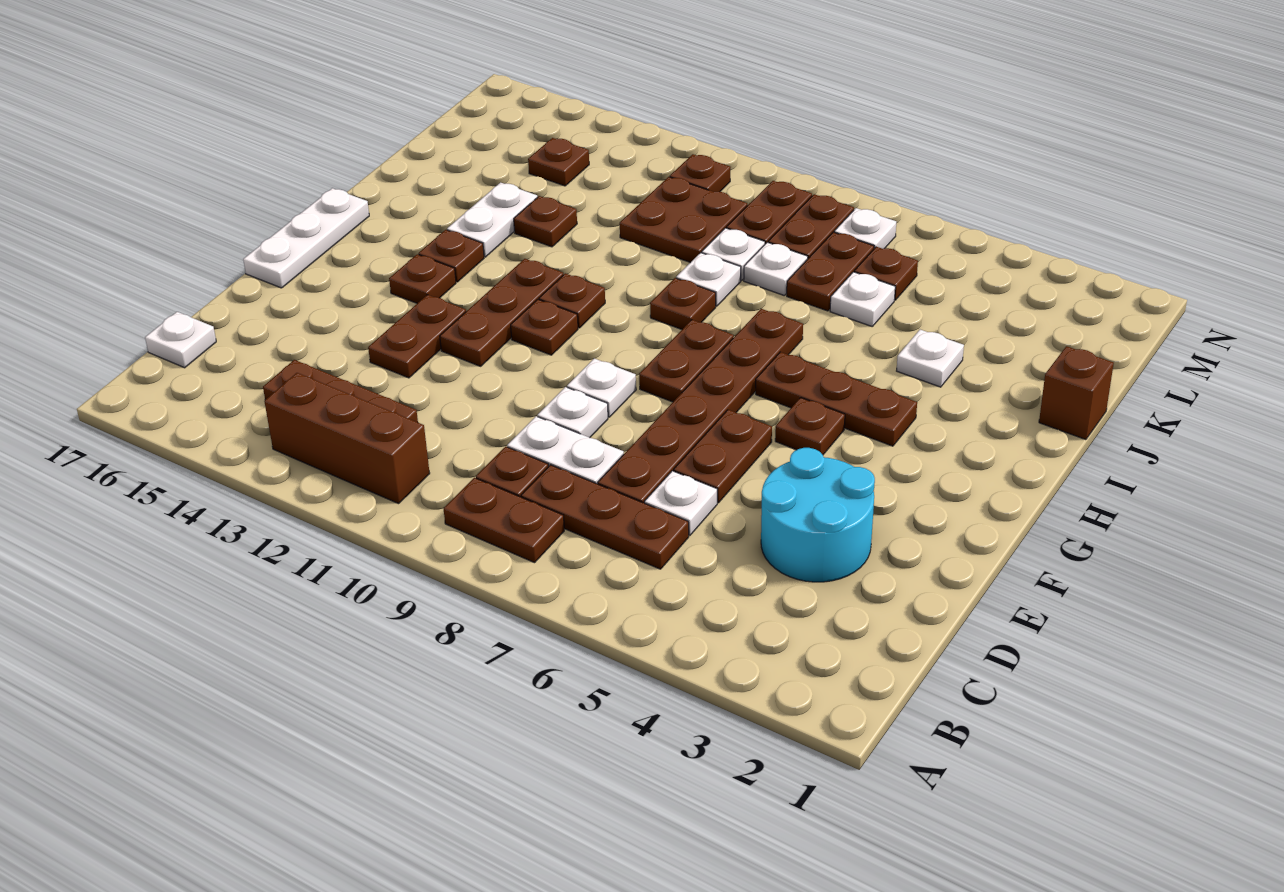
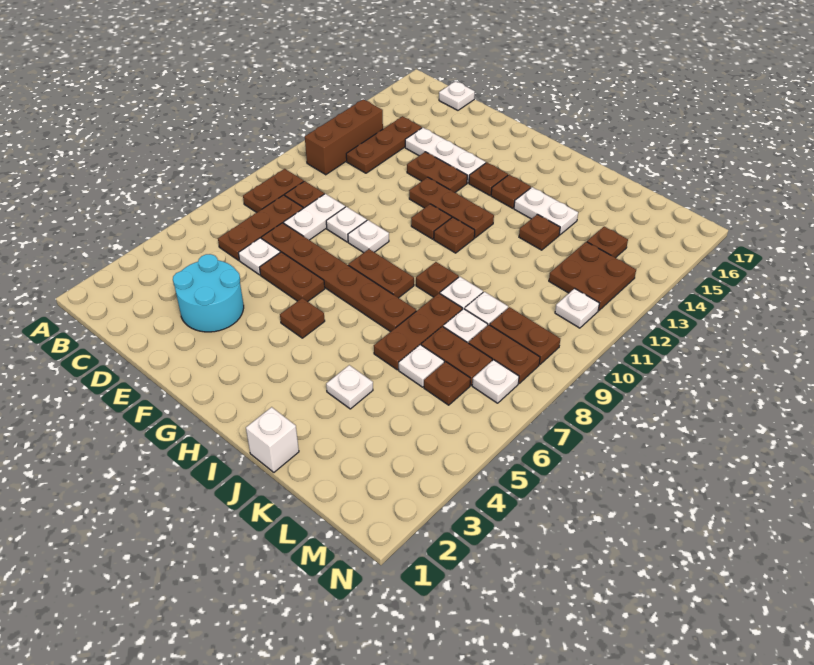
white plate F17:H17 level 1 -> white plate D14:F14 level 1
brown plate H4:H6 level 1 -> brown plate J6:J8 level 1
brown brick J1 level 1 -> white brick J1 level 1
brown plate K10:L11 level 1 -> brown plate L12:M13 level 1
brown plate M11 level 1 -> white plate M11 level 1

